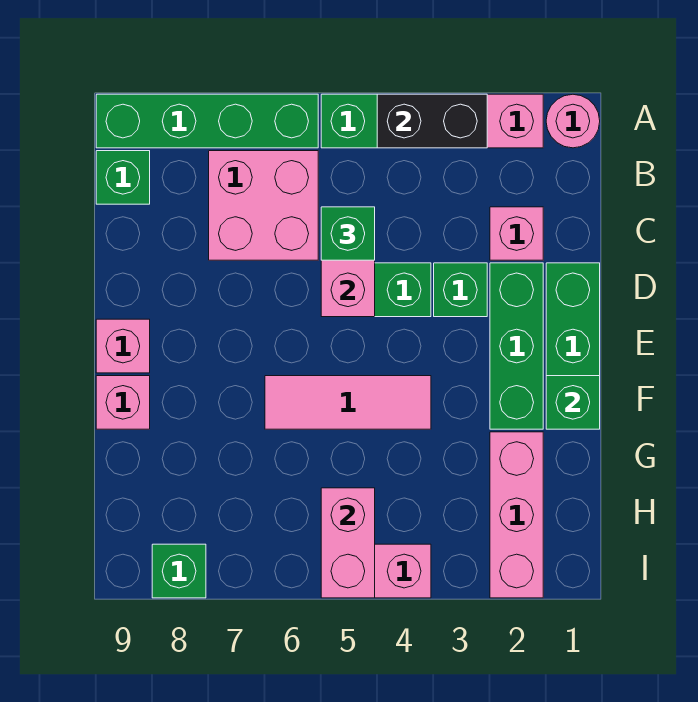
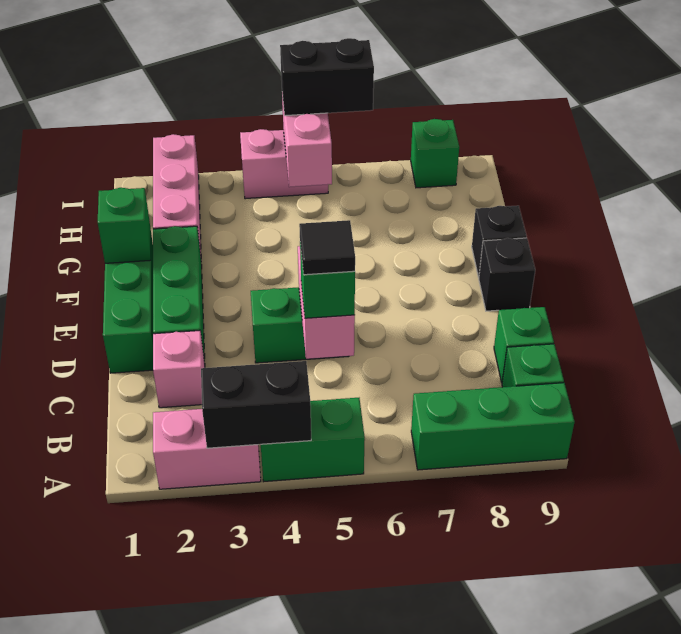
pink round brick A1 level 1 -> none
green brick A6:A9 level 1 -> green brick A7:A9 level 1
pink brick B6:C7 level 1 -> none
none -> black tile C5 level 4
green brick D3 level 1 -> green brick C9 level 1
pink brick E9 level 1 -> black brick E9 level 1
pink tile F4:F6 level 1 -> none
pink brick F9 level 1 -> black brick F9 level 1
none -> black brick I5:I6 level 3

